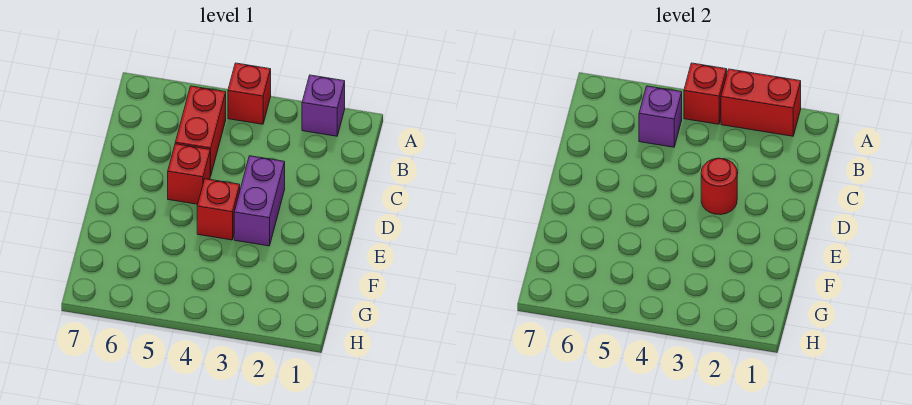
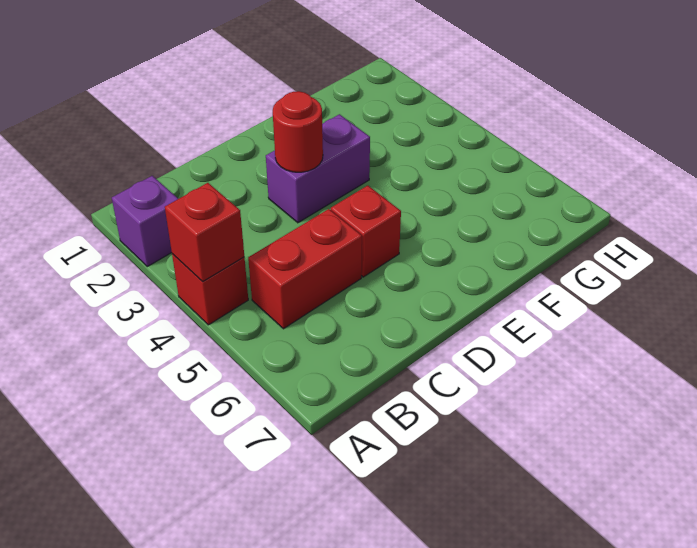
red brick A2:A3 level 2 -> none
purple brick B5 level 2 -> none
red brick E4 level 1 -> none

